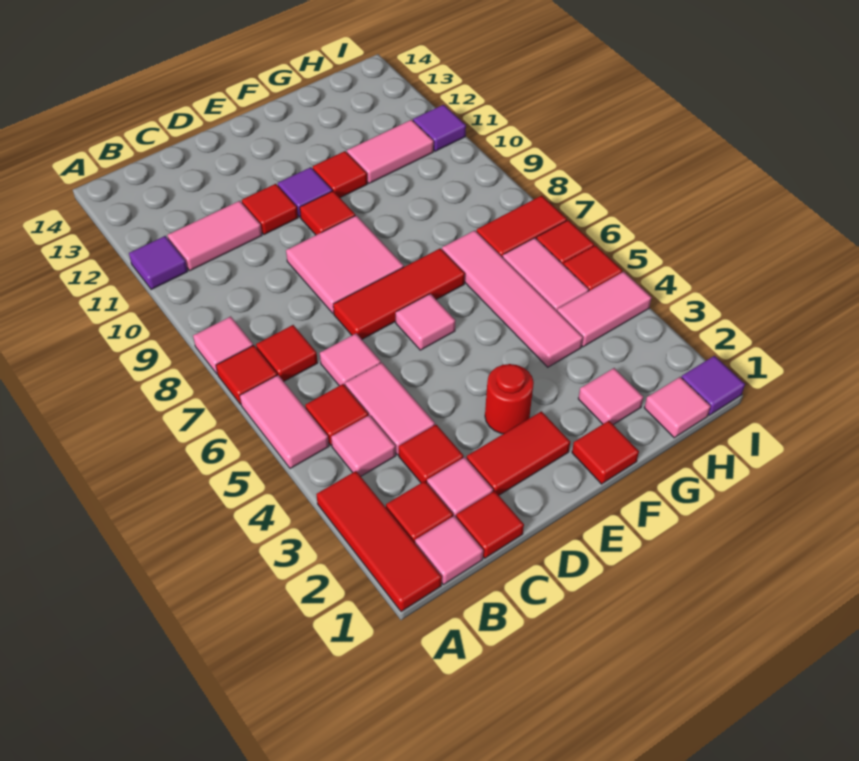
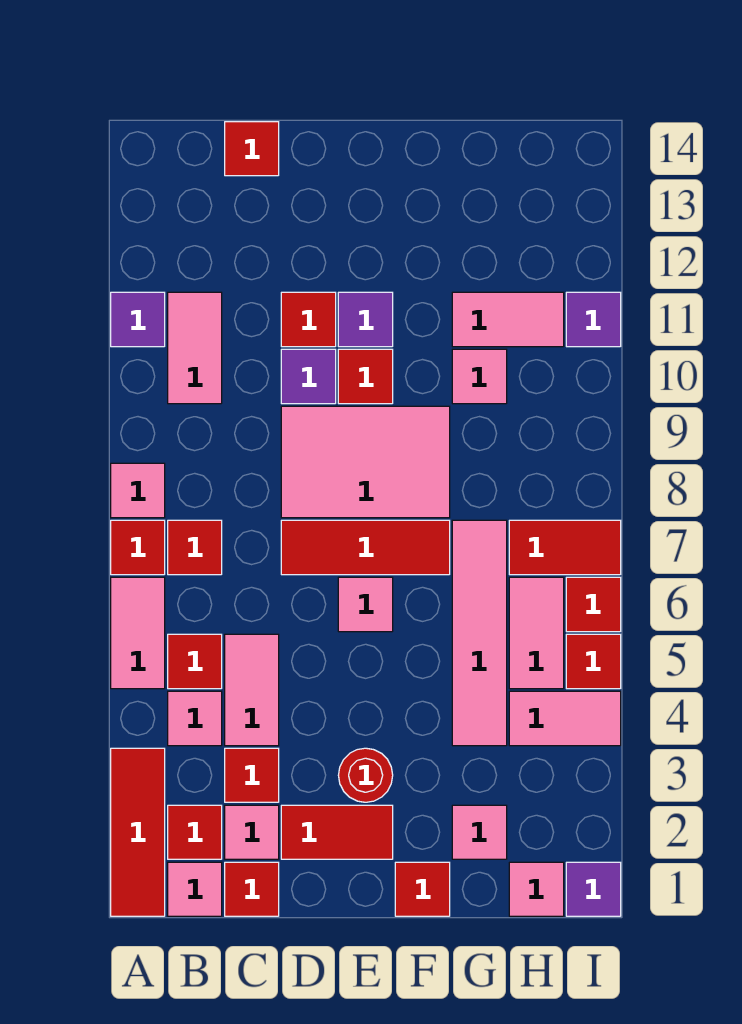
pink tile B11:C11 level 1 -> pink tile B10:B11 level 1
pink tile C6 level 1 -> pink tile G10 level 1
pink tile D8:E9 level 1 -> pink tile D8:F9 level 1
none -> purple tile D10 level 1
red tile F11 level 1 -> red tile C14 level 1

